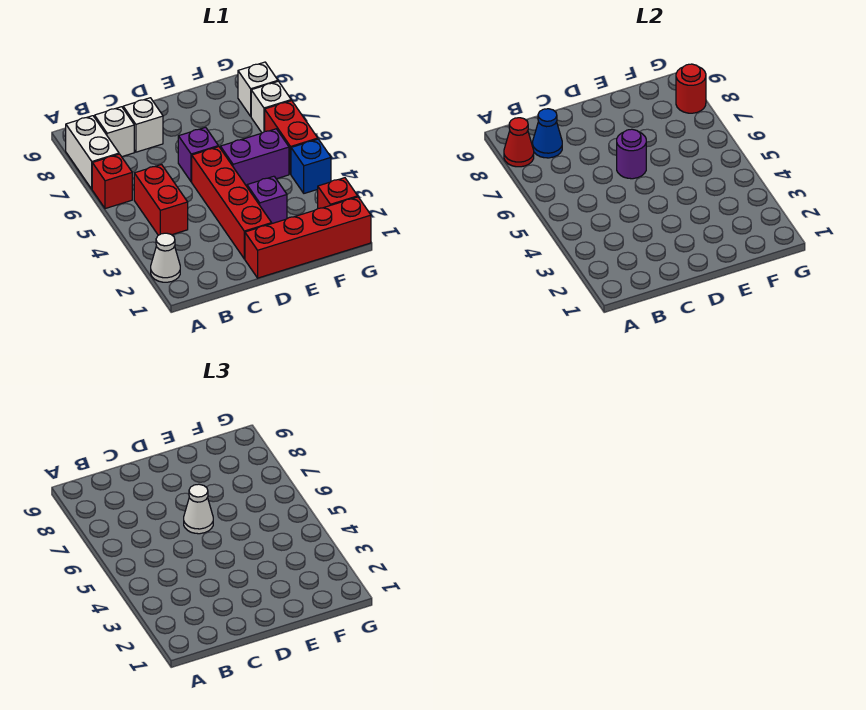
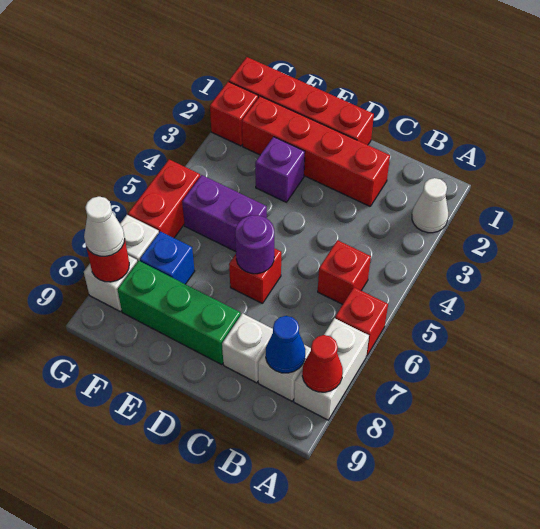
red brick B4:B5 level 1 -> red brick B5 level 1
red brick D2:D5 level 1 -> red brick C2:F2 level 1
purple brick D6 level 1 -> red brick D6 level 1
white cone D6 level 3 -> white cone G8 level 3
none -> green brick D8:F8 level 1
blue brick G4 level 1 -> blue brick F7 level 1

